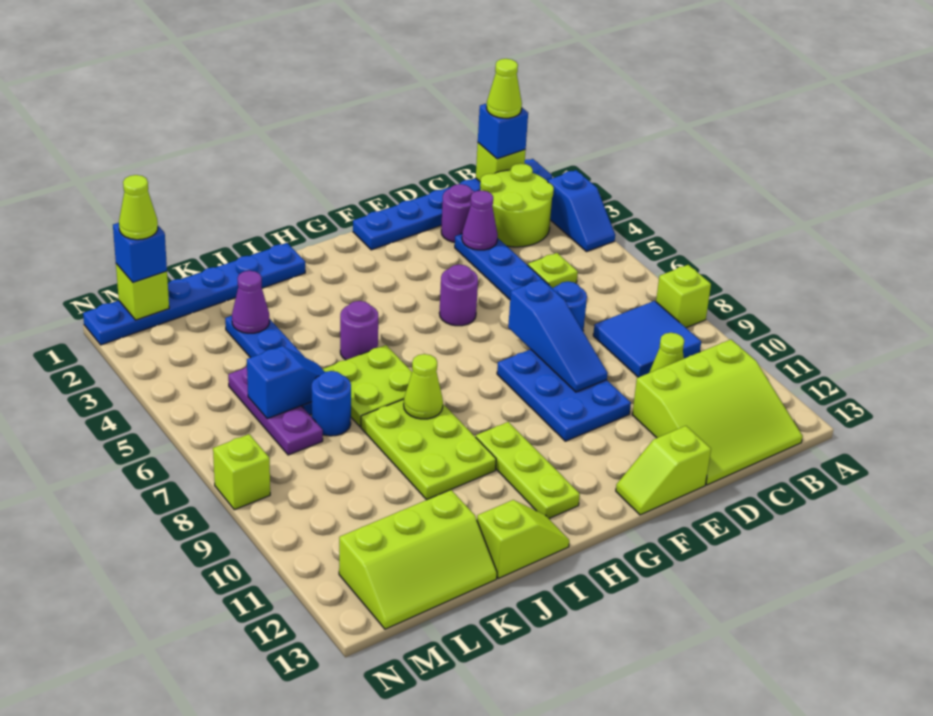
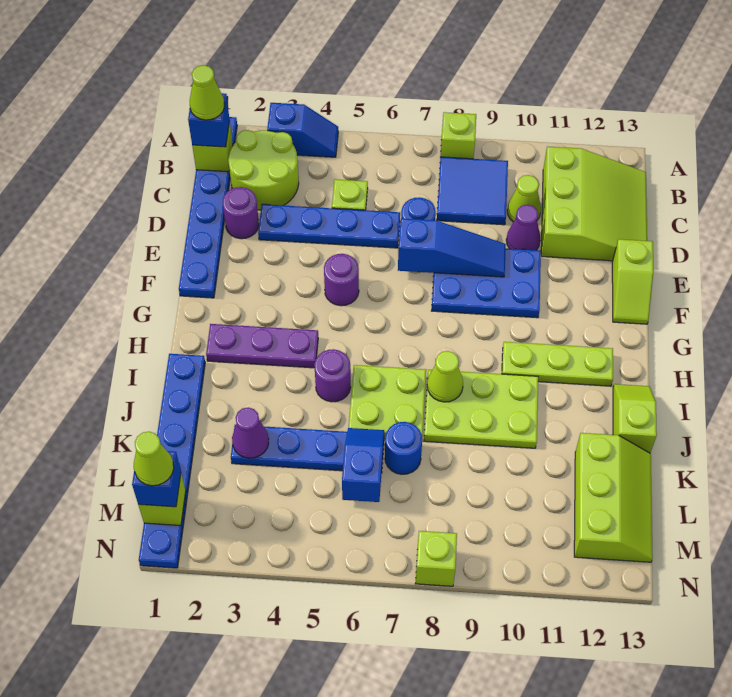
purple cone D3 level 2 -> purple cone D10 level 1
purple plate L5:L7 level 1 -> purple plate H2:H4 level 1

